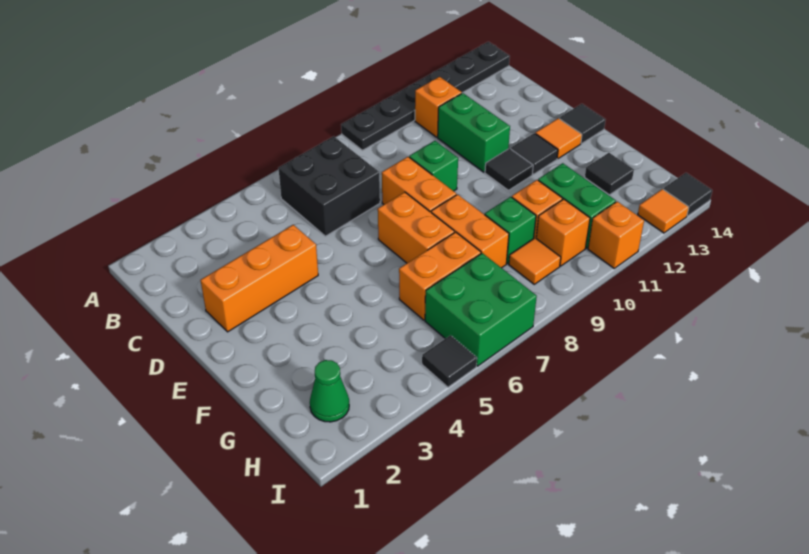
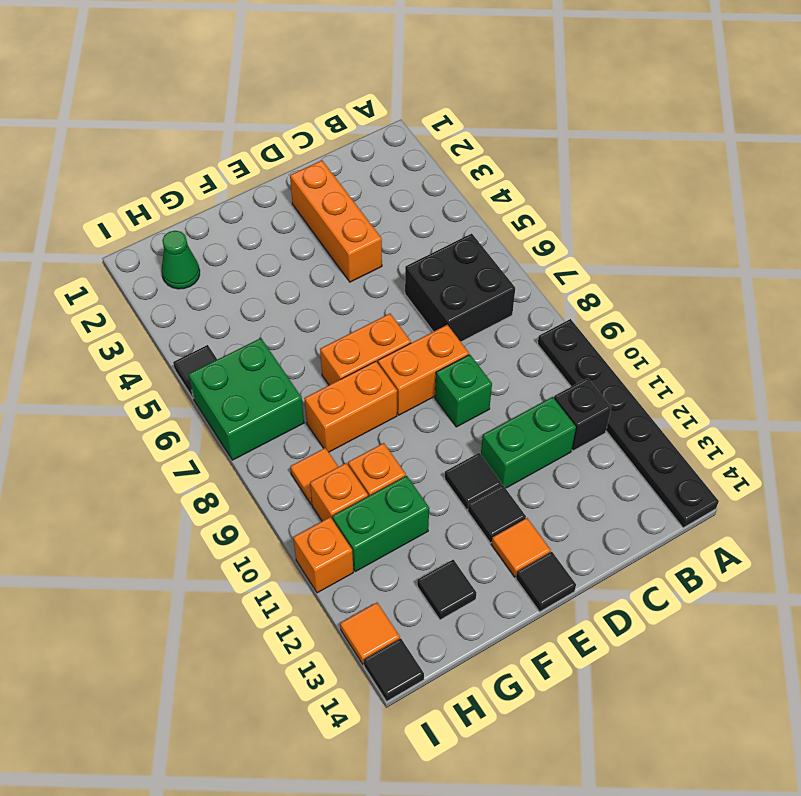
orange brick B11 level 1 -> black brick B11 level 1
orange brick G6:G7 level 1 -> none
green brick G9 level 1 -> none

